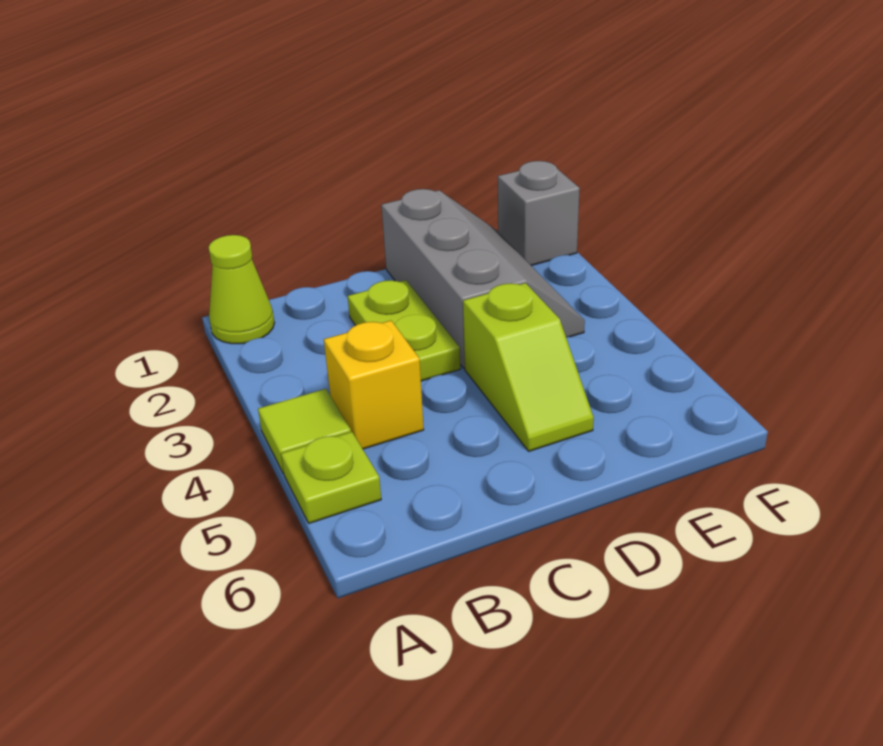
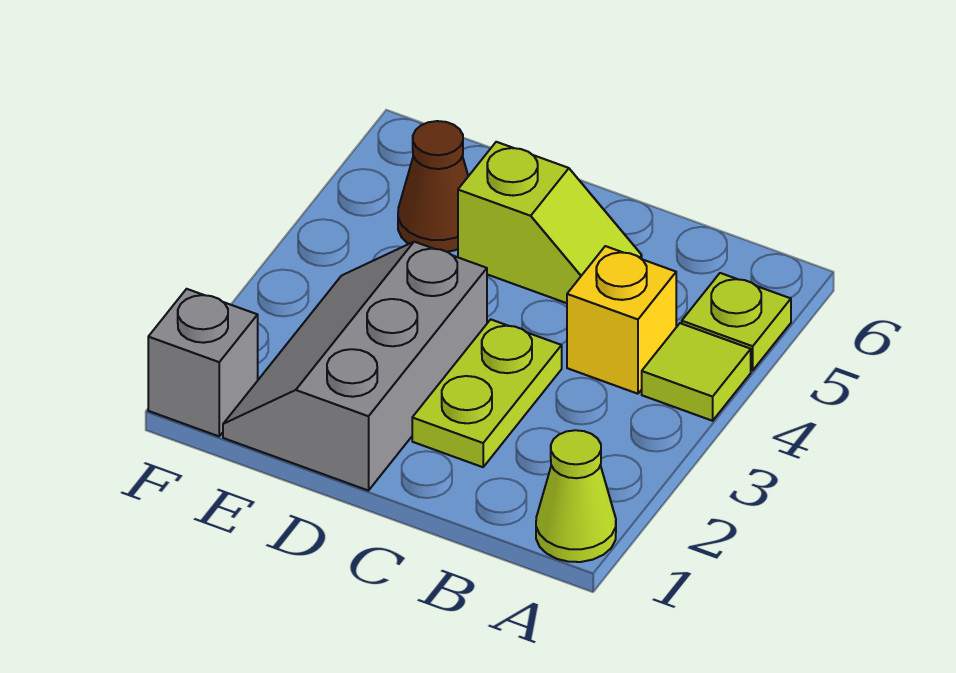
lime slope D4:D5 level 1 top 4 -> lime slope C5:D5 level 1 top D
none -> brown cone E5 level 1

